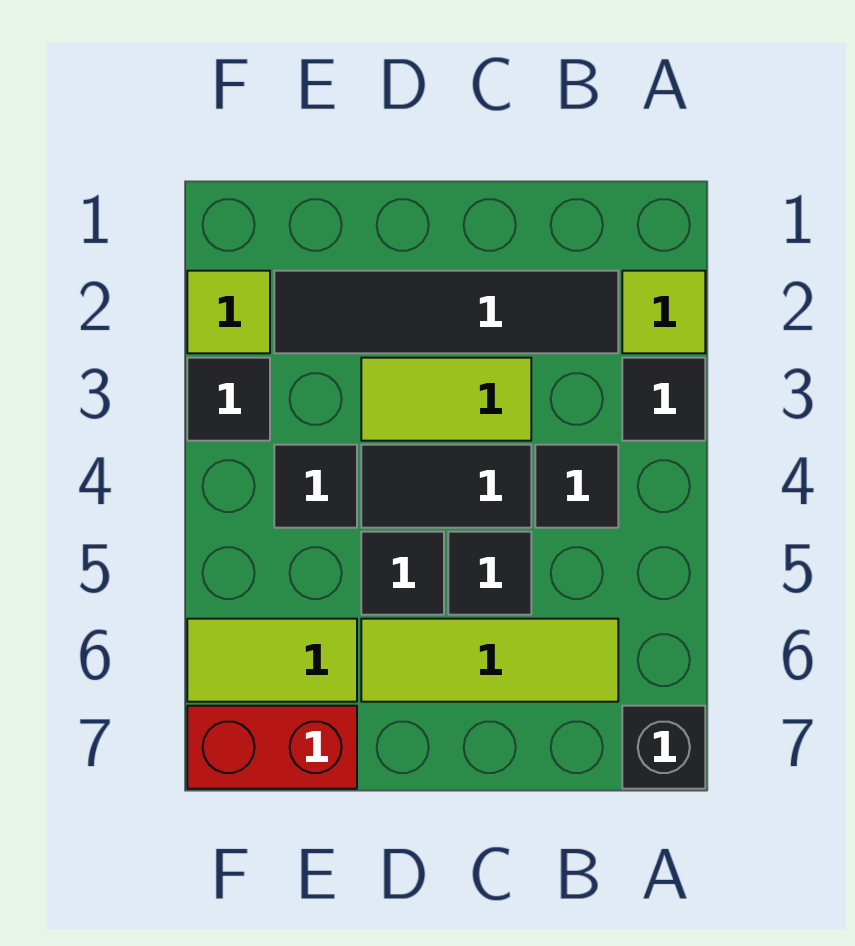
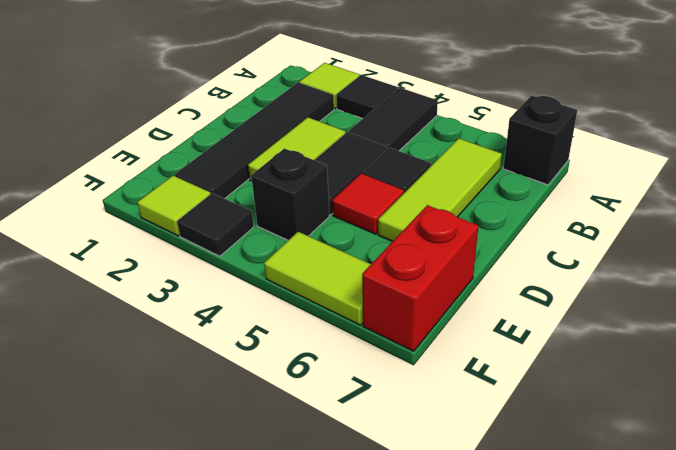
black tile B4 level 1 -> black tile A4:B4 level 1
black tile D5 level 1 -> red tile D5 level 1
black tile E4 level 1 -> black brick E4 level 1
lime tile E6:F6 level 1 -> lime tile F5:F6 level 1

